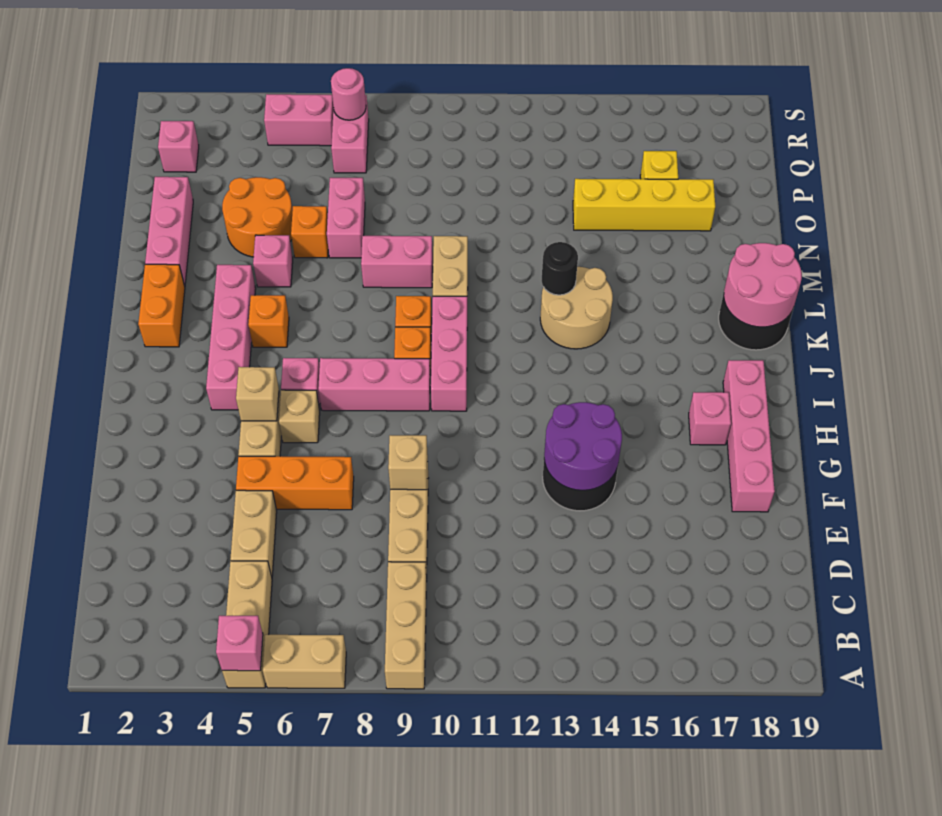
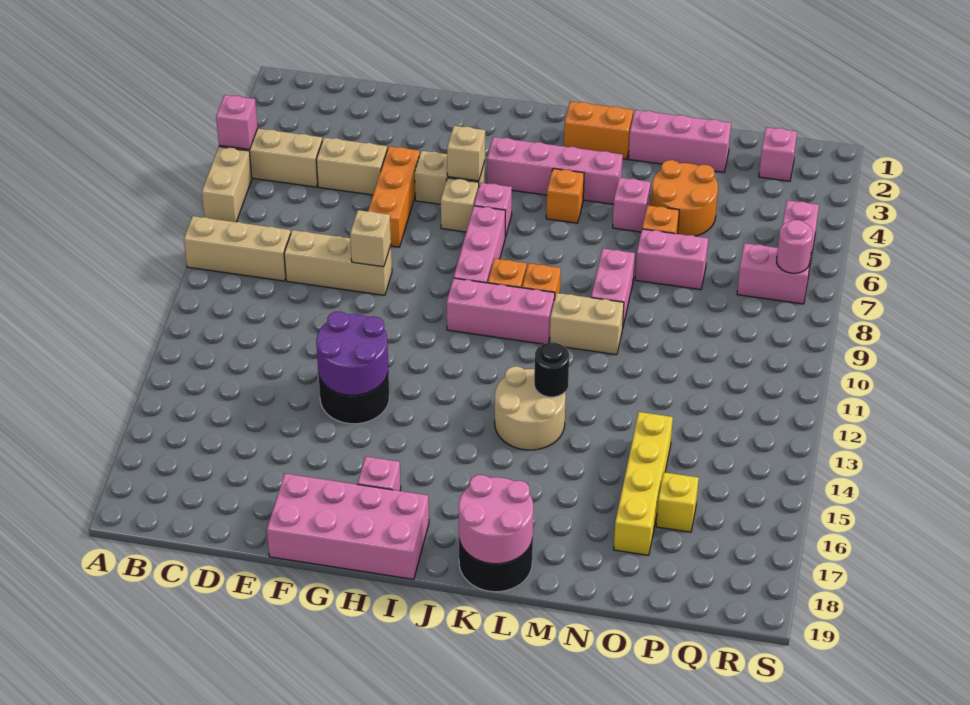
pink brick F18:I18 level 1 -> pink brick F18:I19 level 1

